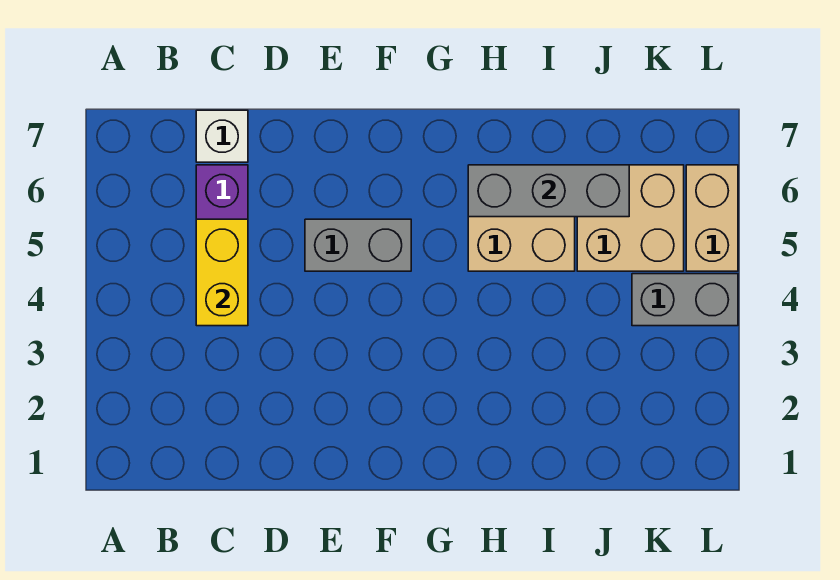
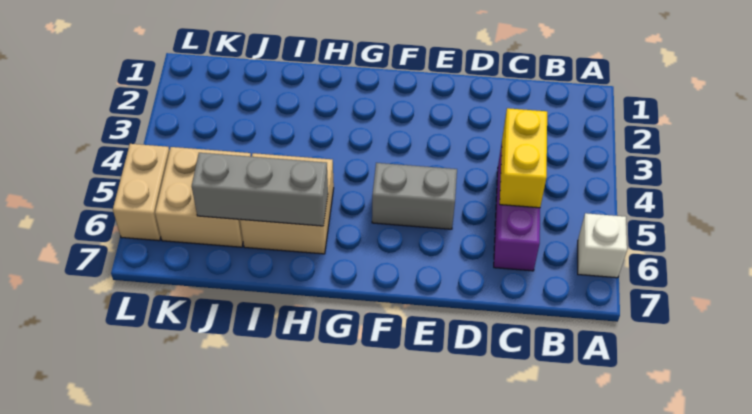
white brick C7 level 1 -> white brick A6 level 1
grey brick K4:L4 level 1 -> none

